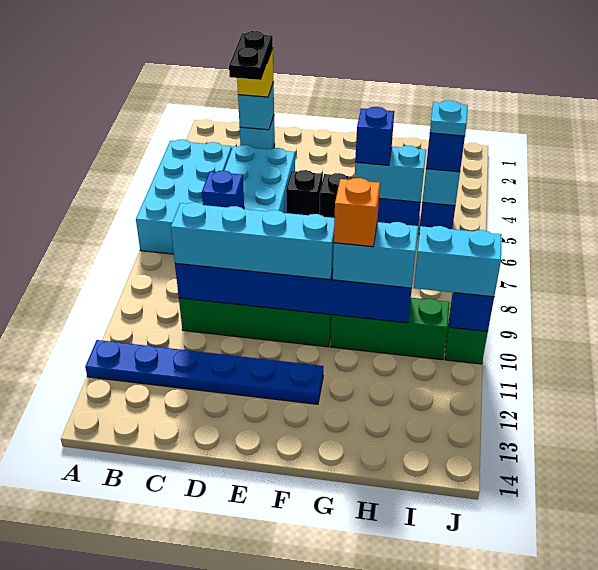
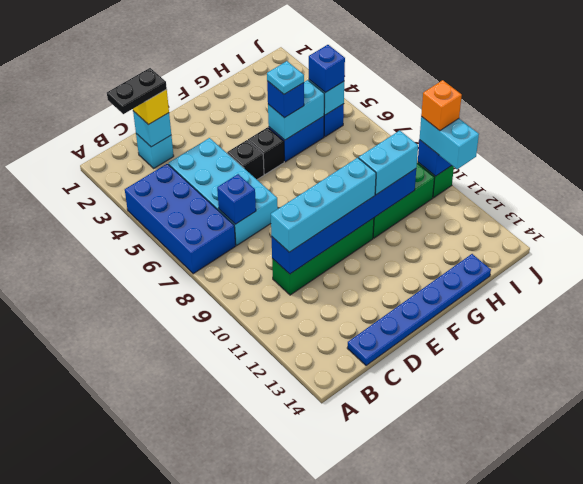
cyan brick A4:B7 level 1 -> blue brick A4:B7 level 1
blue plate A12:F12 level 1 -> blue plate C14:H14 level 1
black plate C2:C3 level 4 -> black plate B2:C2 level 4
orange brick G10 level 4 -> orange brick J10 level 4
cyan plate I5 level 4 -> cyan plate G5 level 4
cyan brick I10:J10 level 3 -> cyan brick J10:J11 level 3

